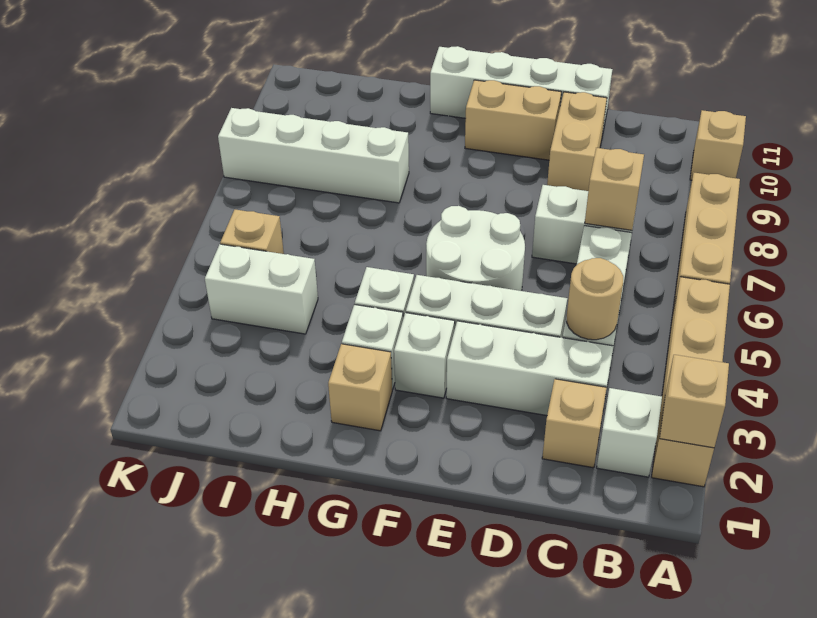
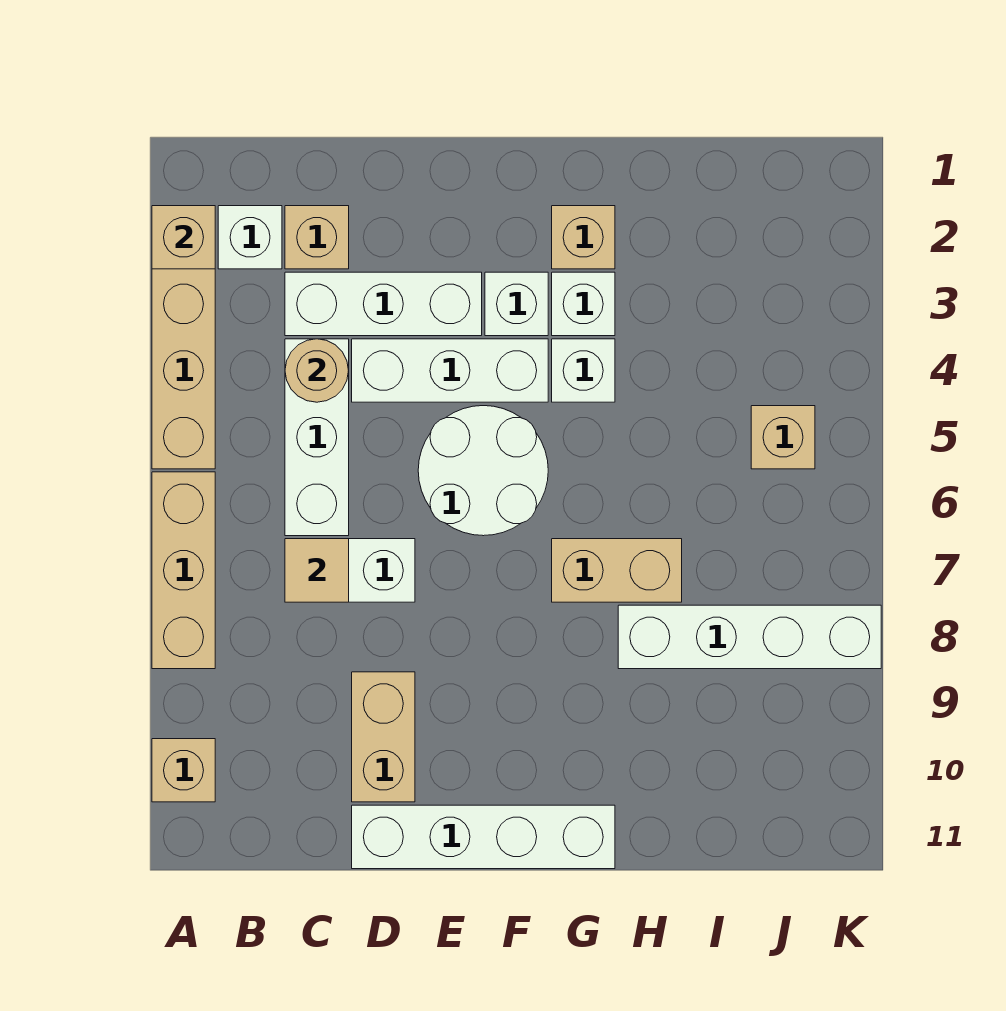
tan brick C7 level 2 -> tan tile C7 level 2
tan brick E10:F10 level 1 -> tan brick G7:H7 level 1
white brick I4:J4 level 1 -> none

